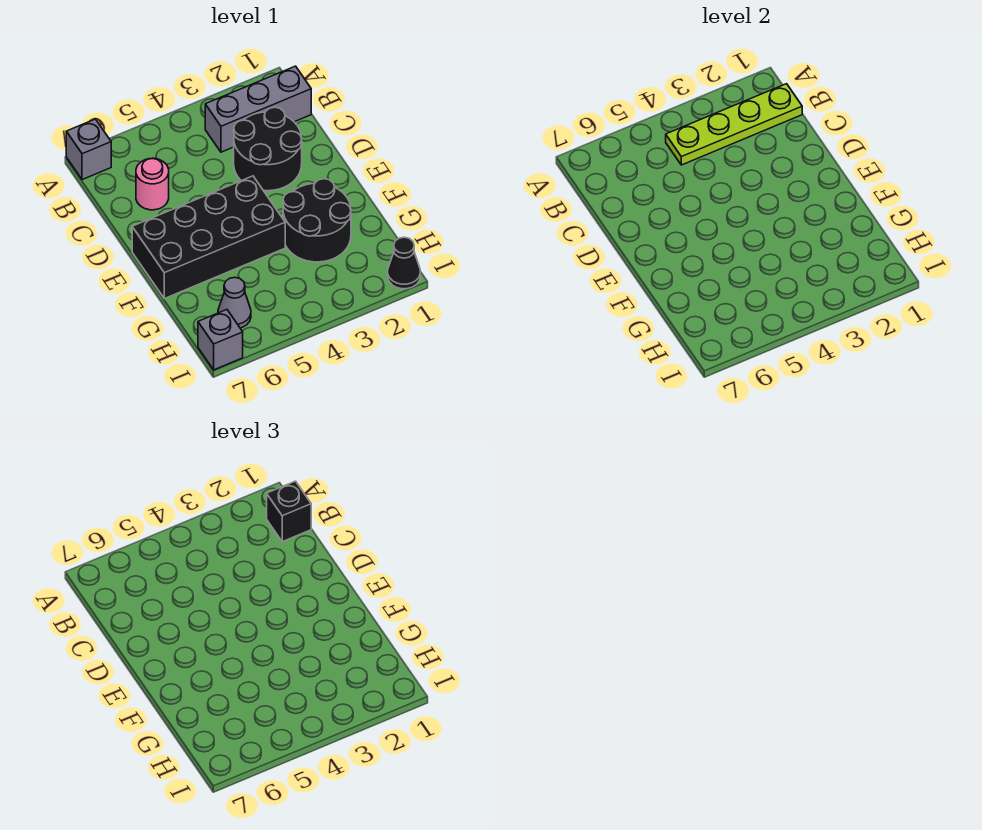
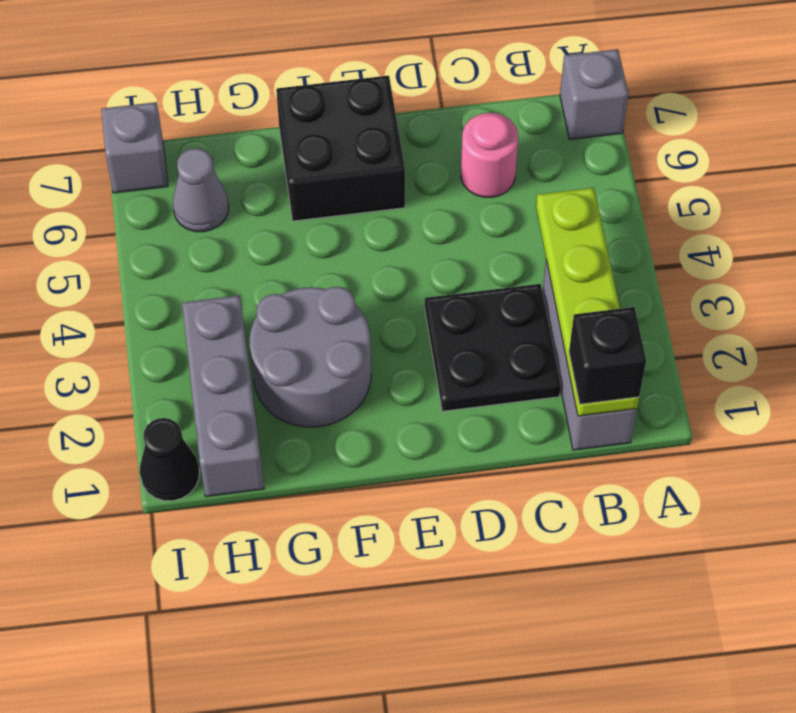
black round brick C2:D3 level 1 -> black plate C2:D3 level 1
black brick E4:F7 level 1 -> black brick E6:F7 level 1
black round brick F2:G3 level 1 -> grey round brick F2:G3 level 1
none -> grey brick H1:H3 level 1

